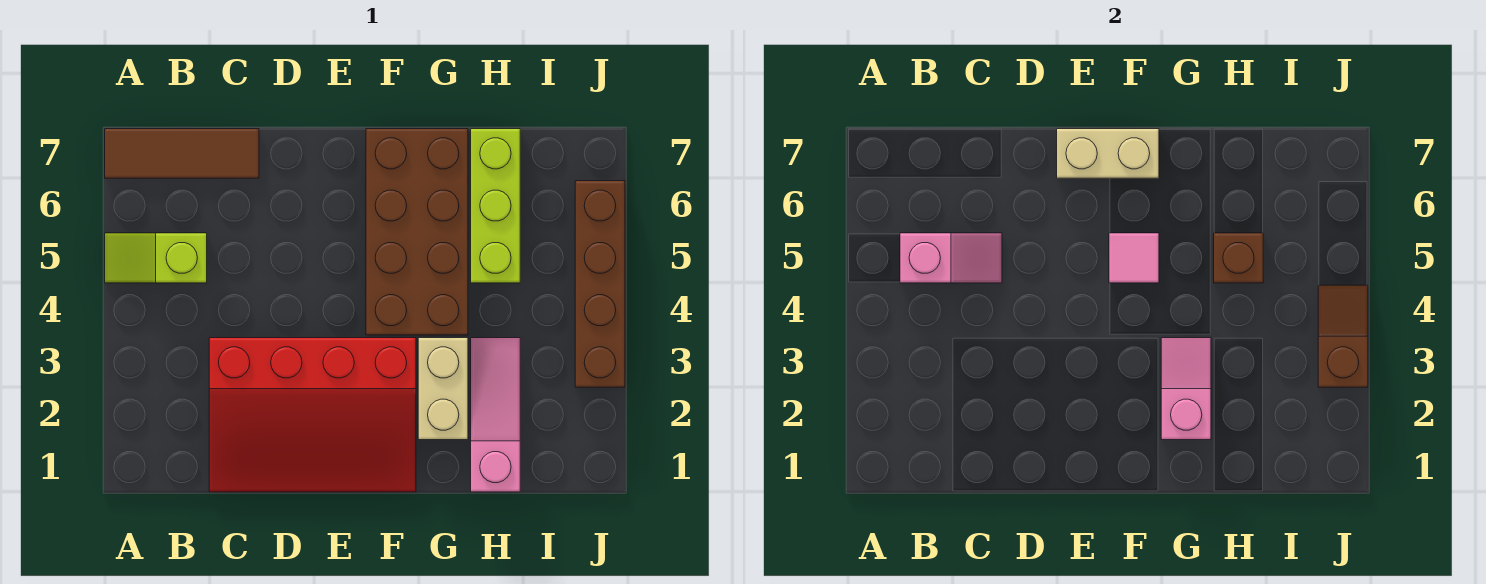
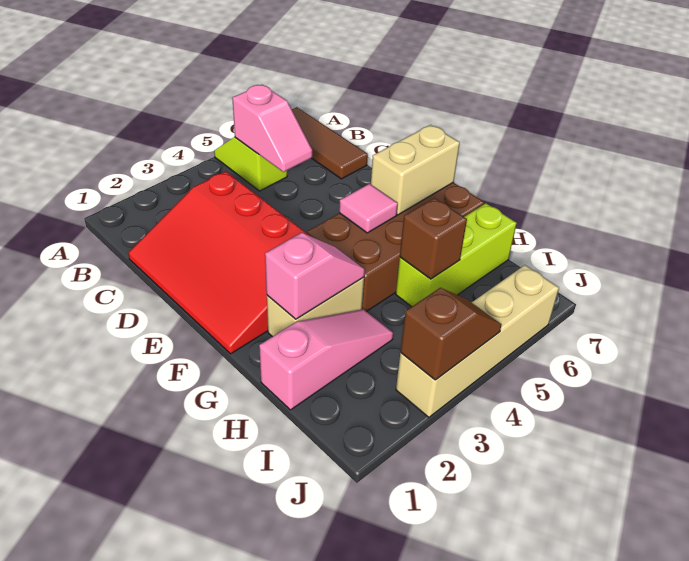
tan brick E7:F7 level 2 -> tan brick F6:F7 level 2
brown brick J3:J6 level 1 -> tan brick J3:J6 level 1

